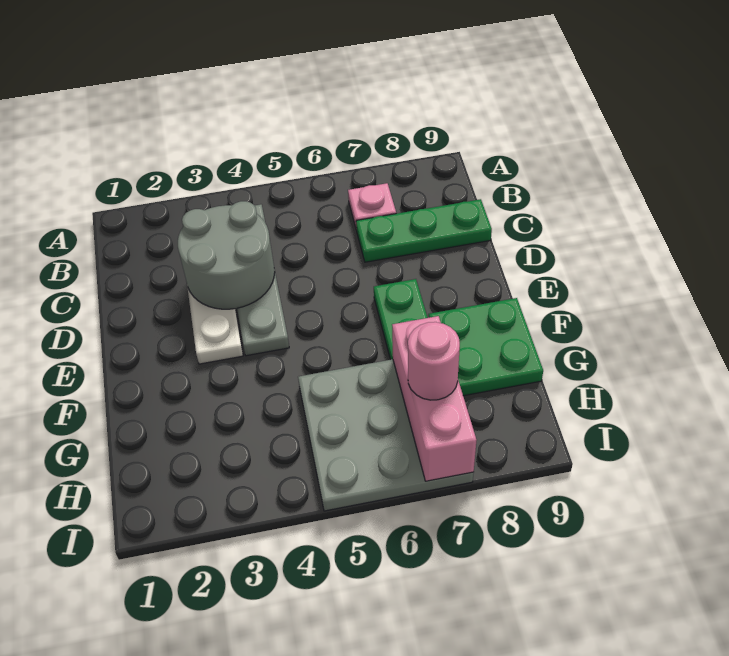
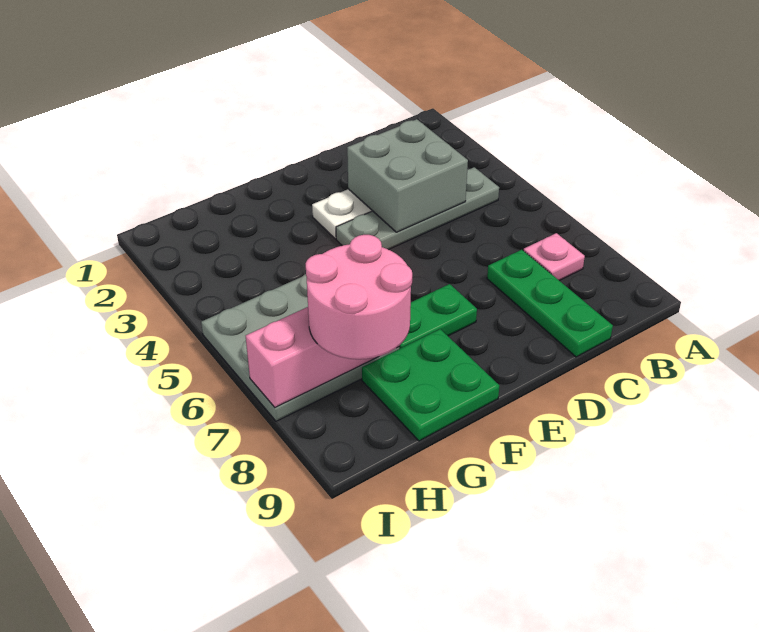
grey round brick C3:D4 level 2 -> grey brick C3:D4 level 2
pink round brick H7 level 3 -> pink round brick G7:H8 level 3

